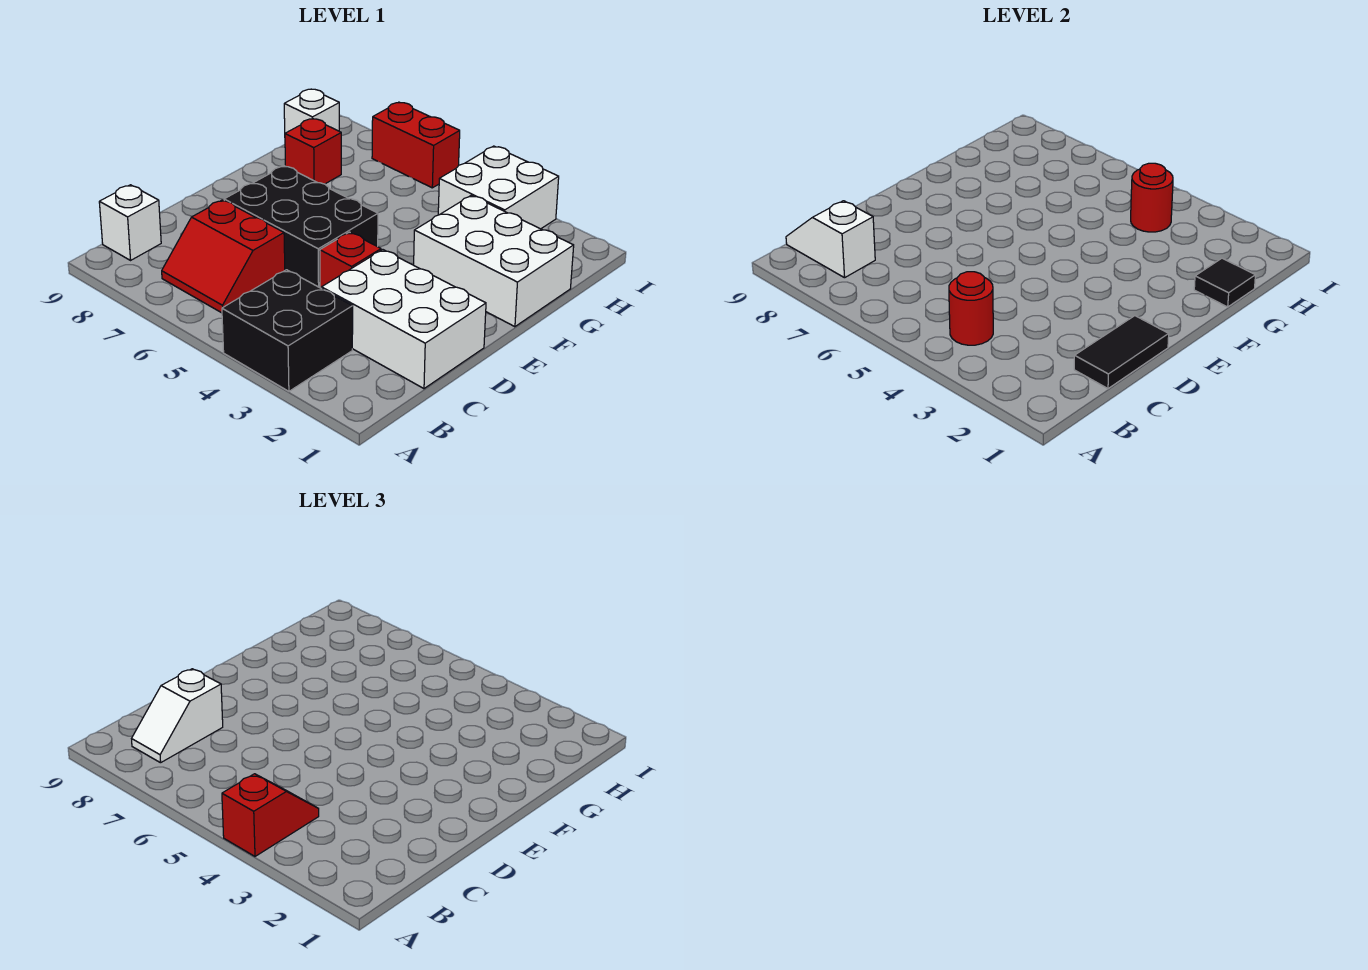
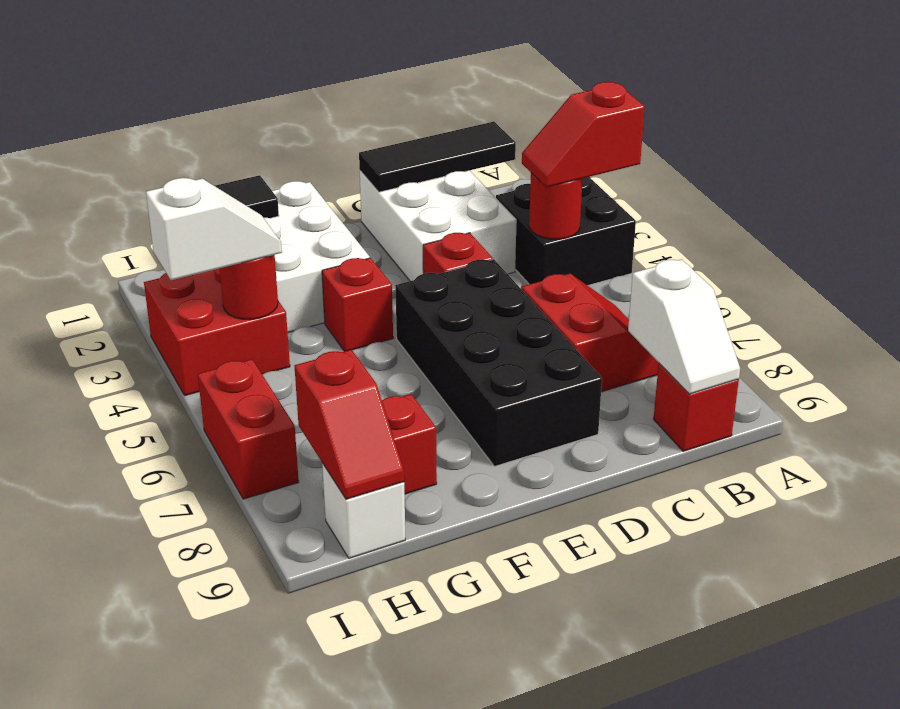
white slope B8:C8 level 3 top C -> white slope H4:I4 level 3 top I
white brick B9 level 1 -> red brick B9 level 1
black tile C1:D1 level 2 -> black tile B1:D1 level 2
black brick D5:E7 level 1 -> black brick D5:E8 level 1
none -> red brick F4 level 1
white brick H3:I4 level 1 -> red brick H3:I4 level 1
none -> red slope H8:H9 level 2 top 8

